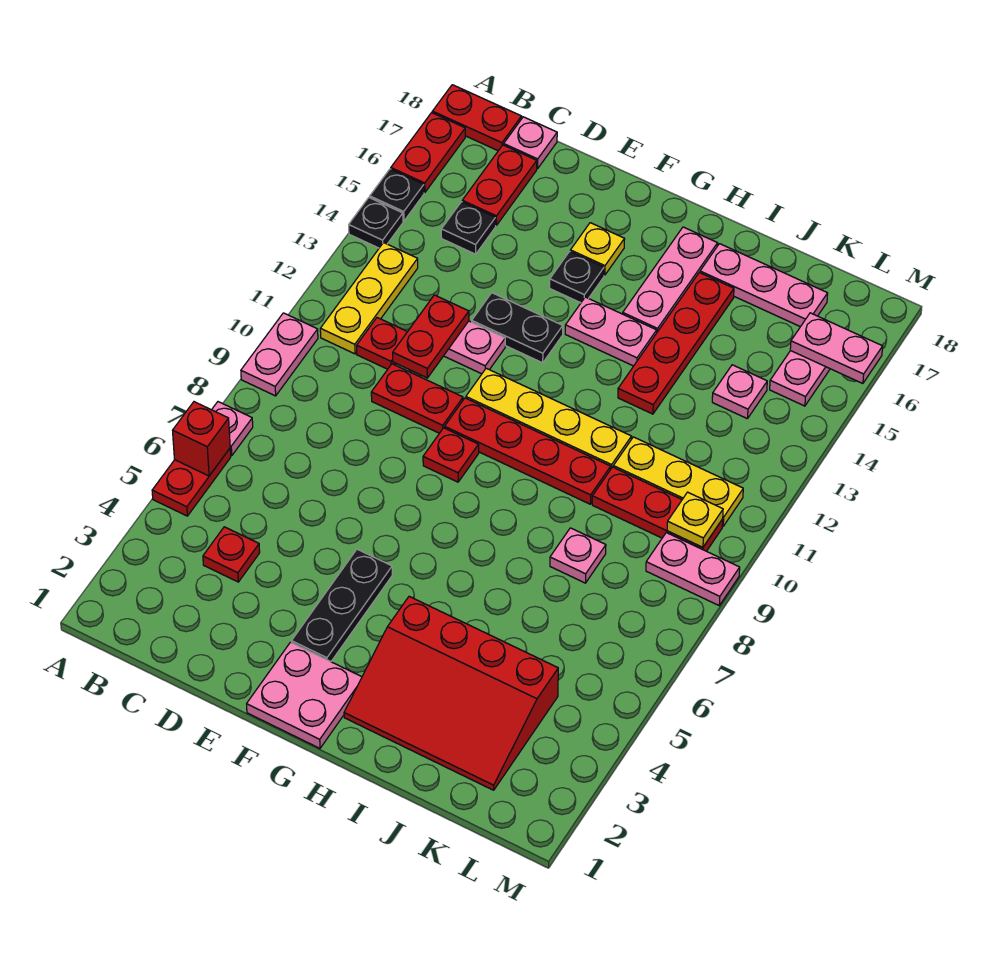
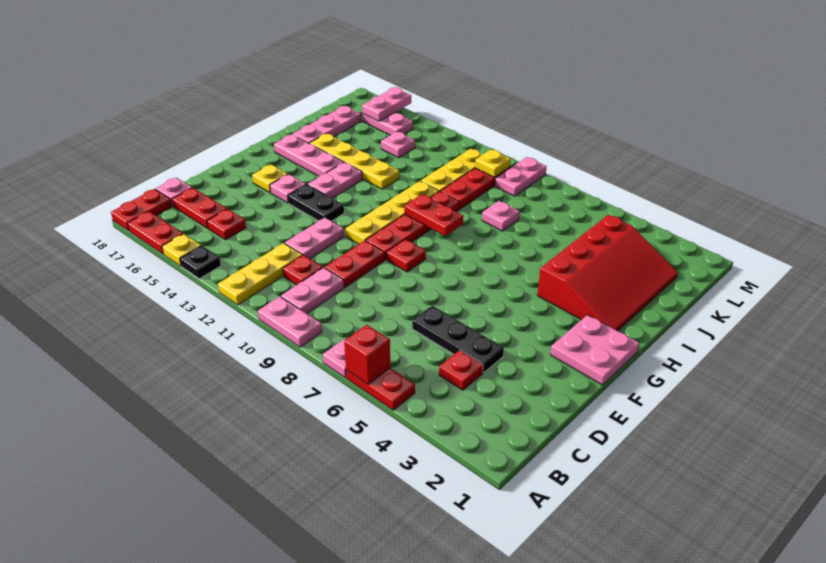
black plate A15 level 1 -> yellow plate A15 level 1
none -> pink plate B10:C10 level 1
yellow plate B11:B13 level 1 -> yellow plate A12:C12 level 1
black plate C15 level 1 -> red plate C15 level 1
red plate D11:D12 level 2 -> red plate H9:H10 level 2
black plate E13:F13 level 1 -> black plate F13:F14 level 1
black plate F3:F5 level 1 -> black plate D4:D6 level 1
black plate F15 level 1 -> pink plate F15 level 1
red plate I13:I16 level 1 -> yellow plate I13:I16 level 1

